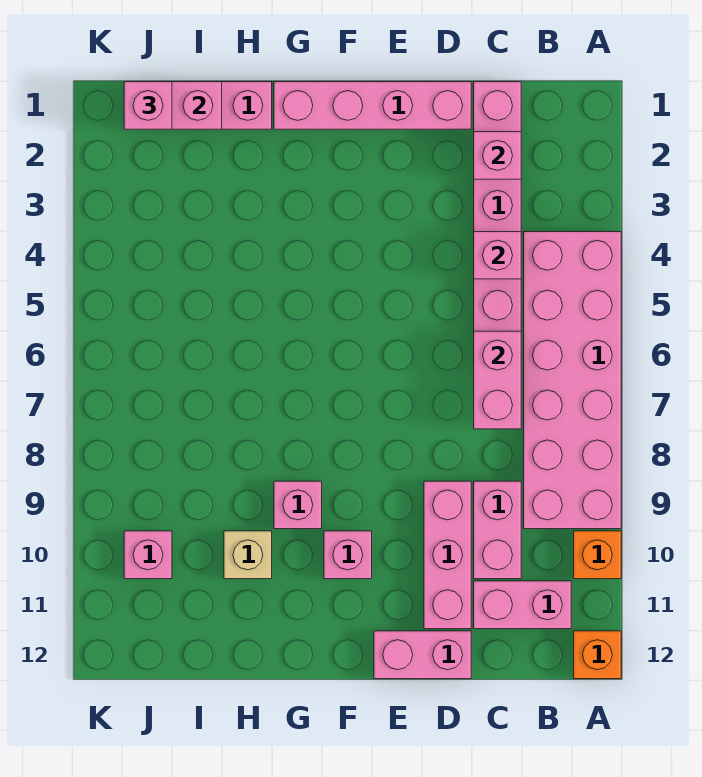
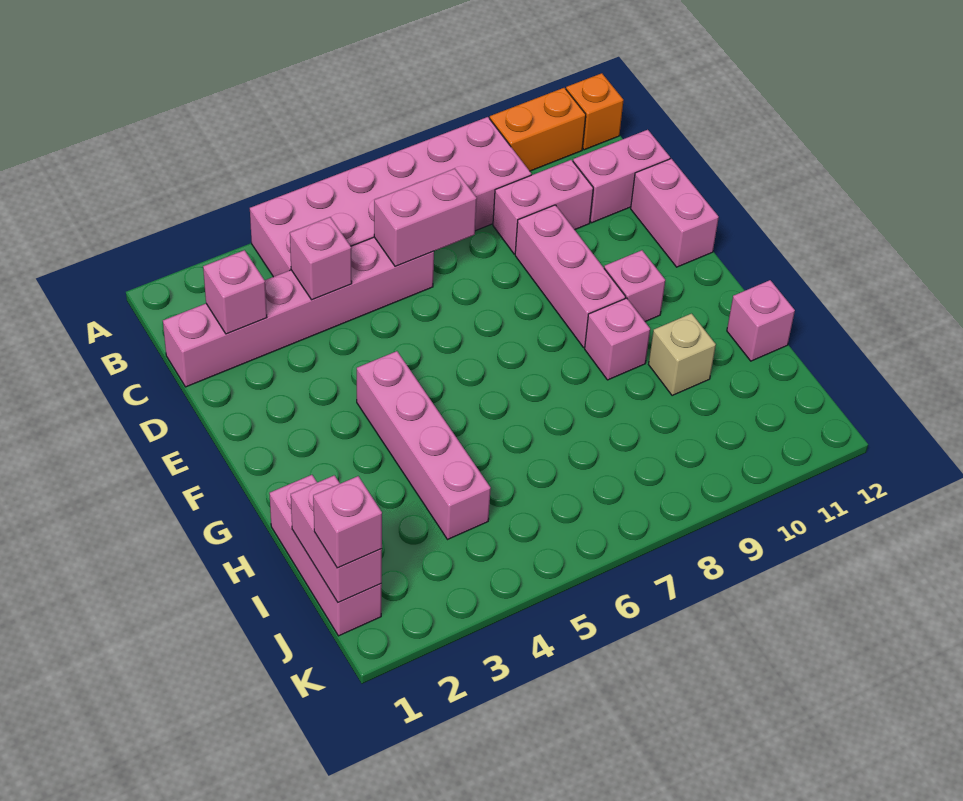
orange brick A10 level 1 -> orange brick A10:A11 level 1
pink brick B11:C11 level 1 -> pink brick C11:C12 level 1
pink brick D1:G1 level 1 -> pink brick F4:I4 level 1
pink brick D9:D11 level 1 -> pink brick D9:F9 level 1
pink brick J10 level 1 -> pink brick H12 level 1

